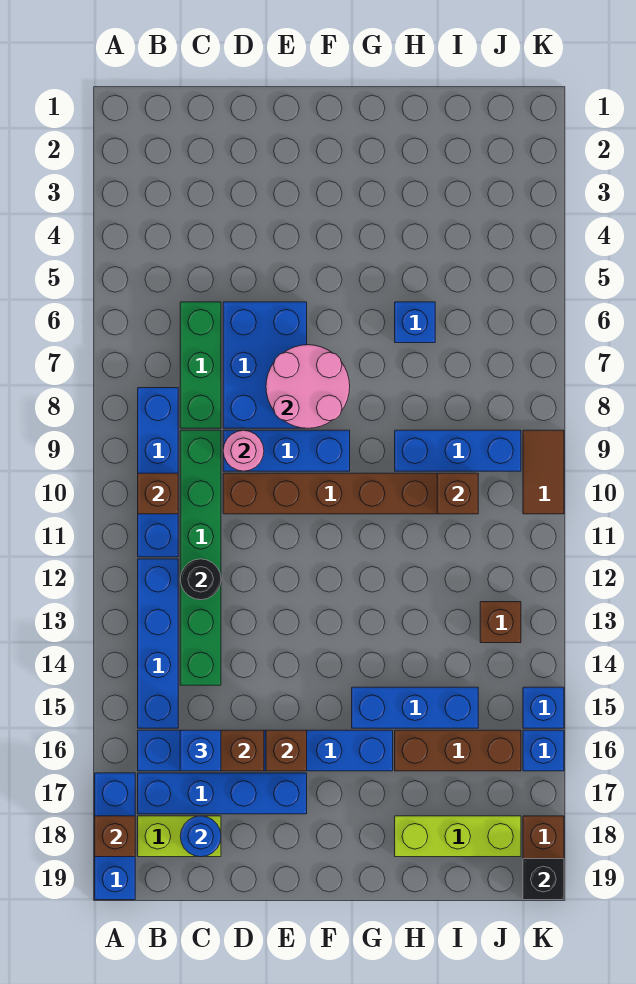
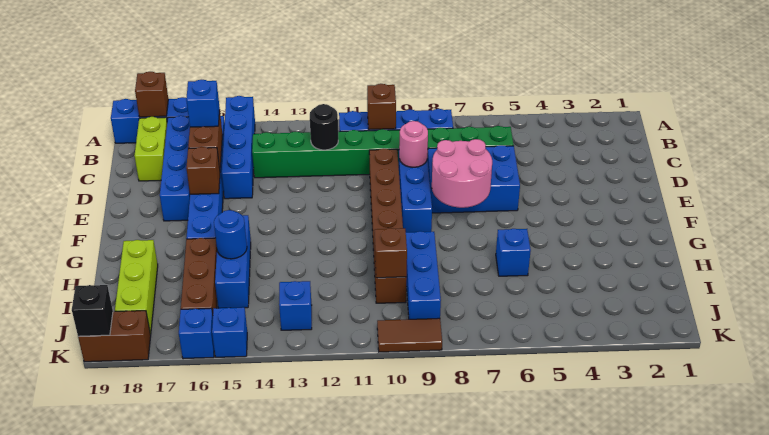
blue brick B12:B15 level 1 -> blue brick A15:D15 level 1
blue round brick C18 level 2 -> blue round brick H15 level 2
brown brick J13 level 1 -> blue brick J13 level 1

